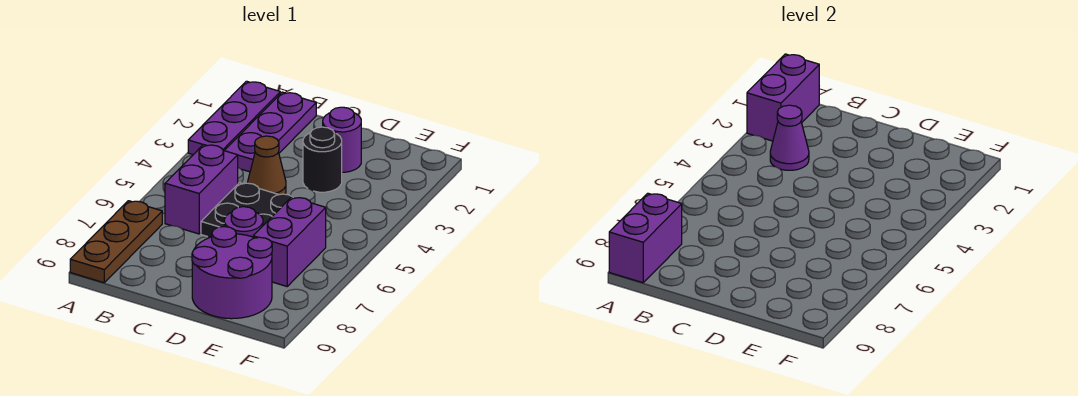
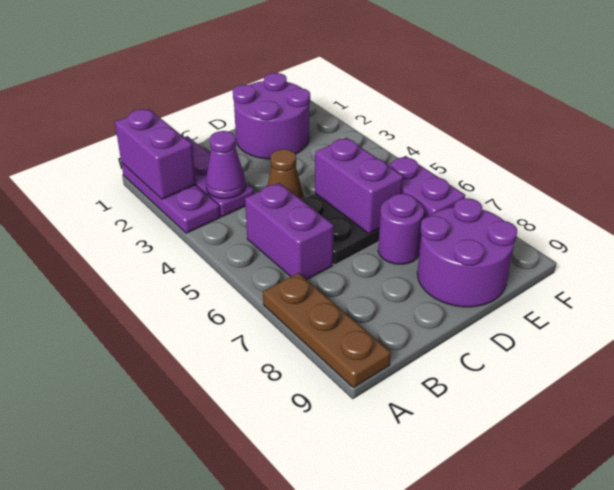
purple brick A8:A9 level 2 -> purple brick D5:D6 level 2
purple round brick D2 level 1 -> purple round brick D1:E2 level 1
black round brick D3 level 1 -> none

